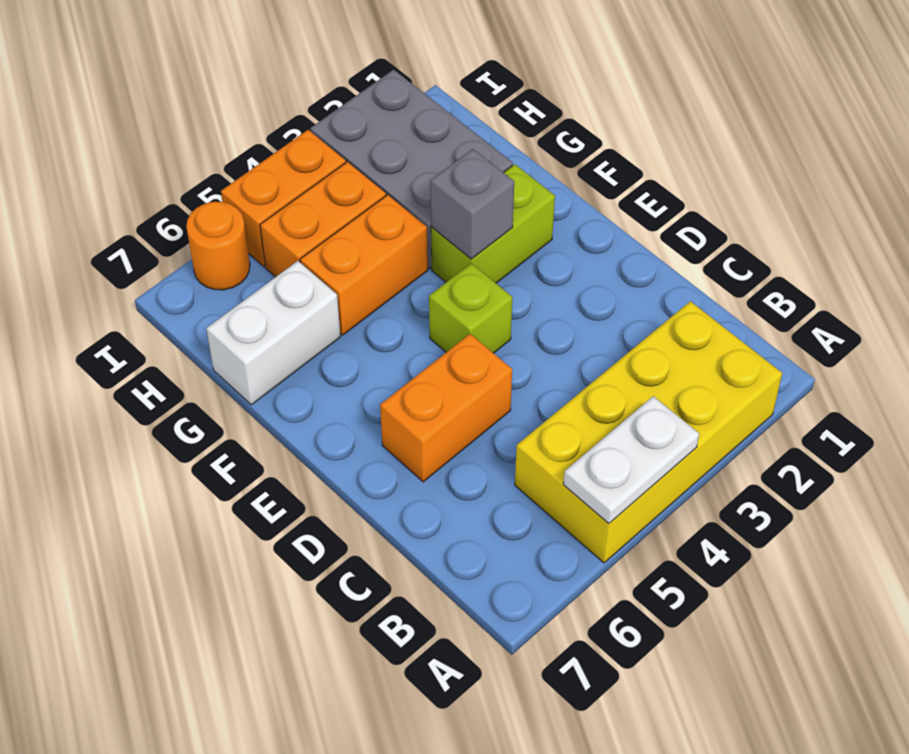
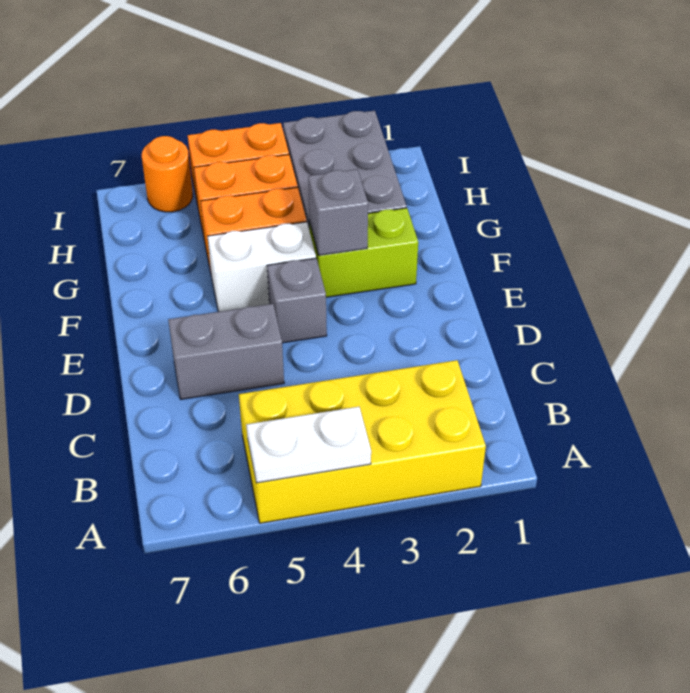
orange brick D5:D6 level 1 -> grey brick D5:D6 level 1
lime brick E4 level 1 -> grey brick E4 level 1
white brick G6:G7 level 1 -> white brick F4:F5 level 1

